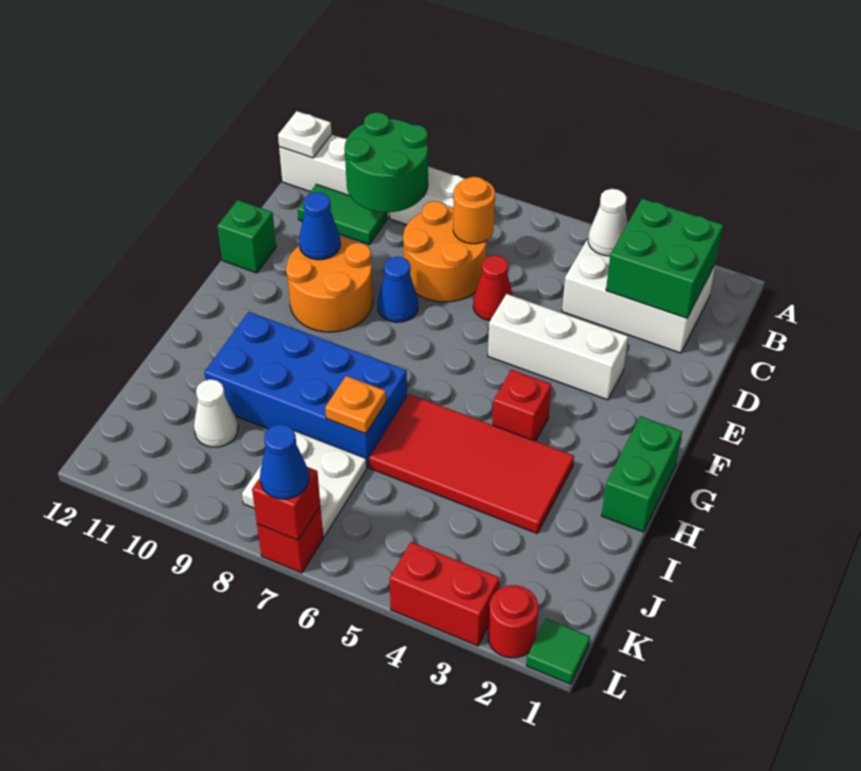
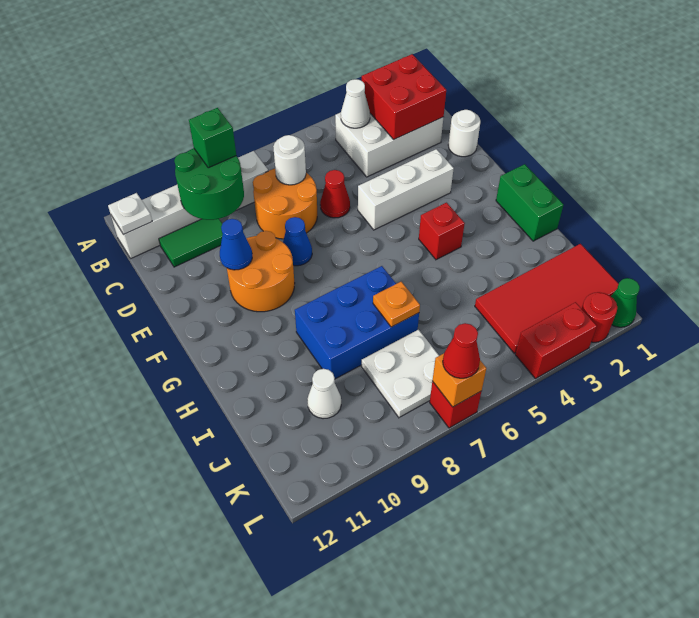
green brick B2:C3 level 2 -> red brick B2:C3 level 2
orange round brick C7 level 2 -> white round brick C7 level 2
none -> white round brick D1 level 1
green brick E12 level 1 -> green brick B9 level 3
red tile H3:I6 level 1 -> red tile J1:K4 level 1
blue brick H7:I10 level 1 -> blue brick H7:I9 level 1
green tile L1 level 1 -> green cone L1 level 1
red brick L7 level 2 -> orange brick L7 level 2
blue cone L7 level 3 -> red cone L7 level 3

